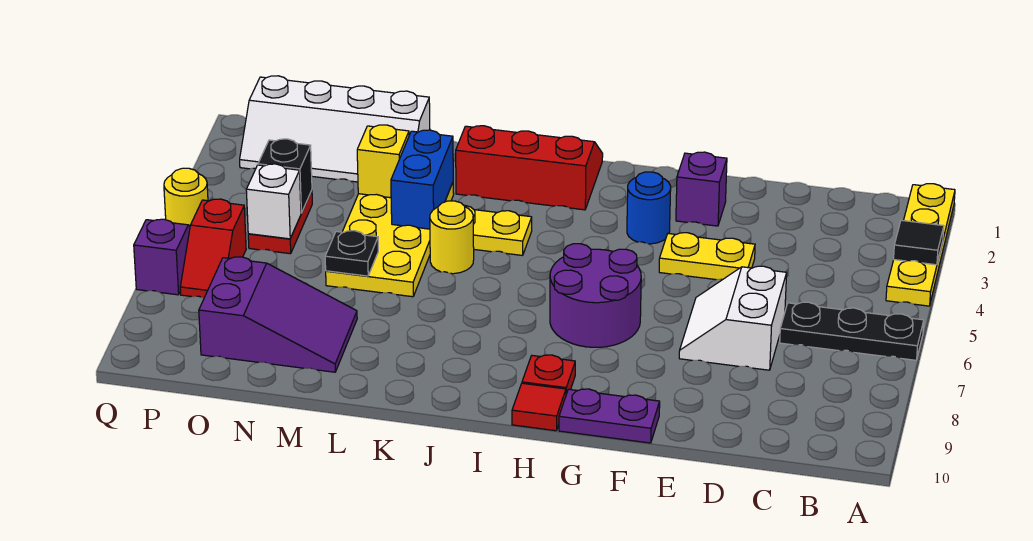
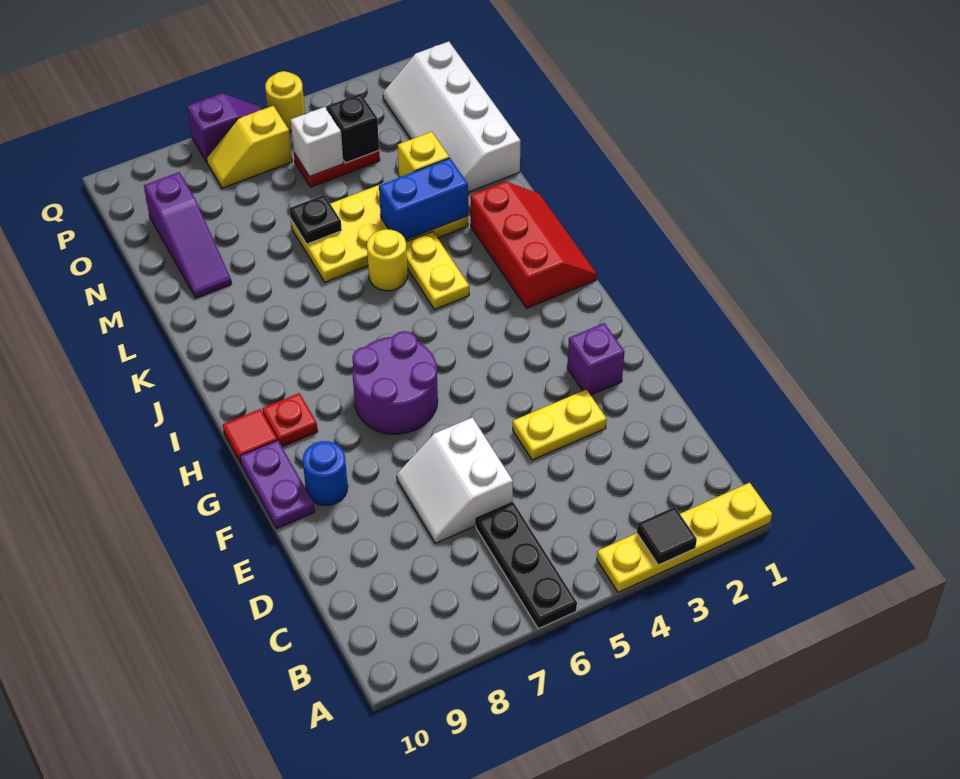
white slope D6:E7 level 1 top D -> white slope D6:E7 level 1 top 6
yellow plate E4:F4 level 1 -> yellow plate E3:E4 level 1
blue round brick G3 level 1 -> blue round brick F9 level 1
purple slope M8:O9 level 1 top O -> purple slope M9:O9 level 1 top O
red slope P6:P7 level 1 top 6 -> yellow slope P6:P7 level 1 top 6

